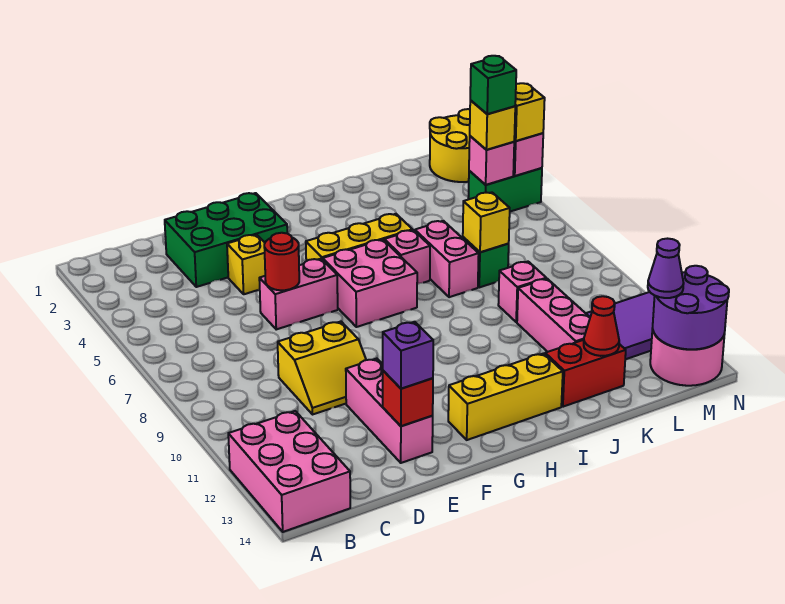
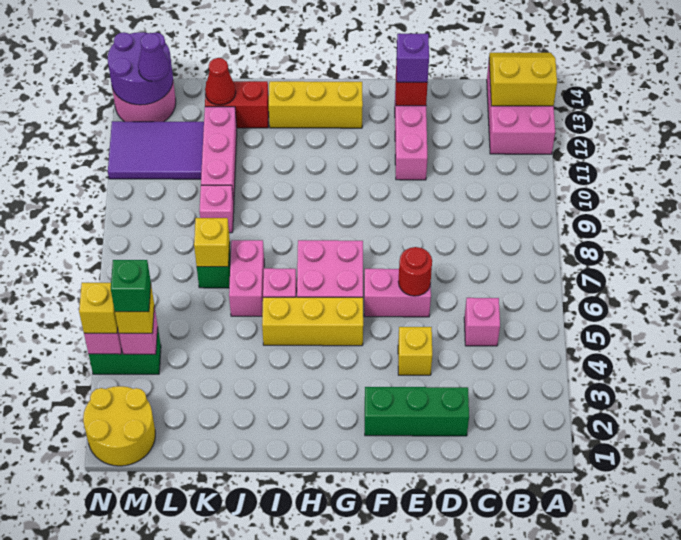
none -> pink brick C5 level 1
green brick D2:F3 level 1 -> green brick D2:F2 level 1
yellow slope D9:E10 level 1 top 9 -> yellow slope A13:B14 level 2 top 13

